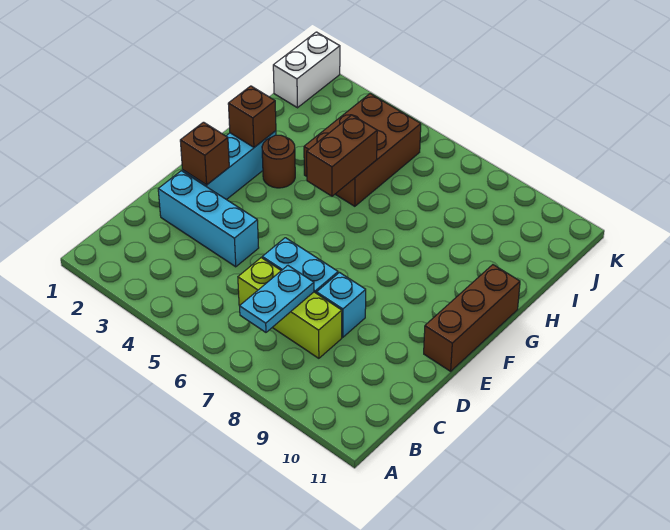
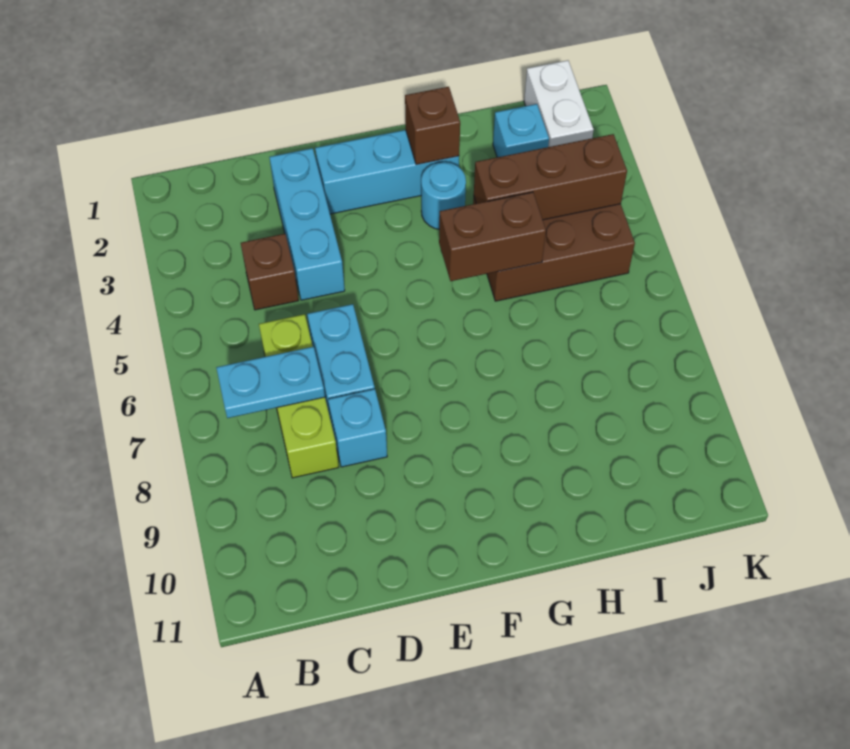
brown brick E2 level 2 -> brown brick C4 level 1
brown brick E11:G11 level 1 -> brown brick H4:J4 level 2
brown round brick G3 level 1 -> cyan round brick G3 level 1
none -> cyan brick I2 level 1
white brick J1:K1 level 1 -> white brick J1:J2 level 1

